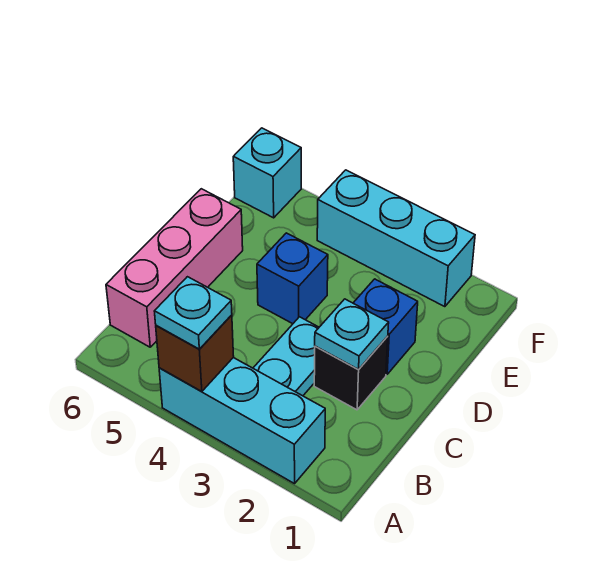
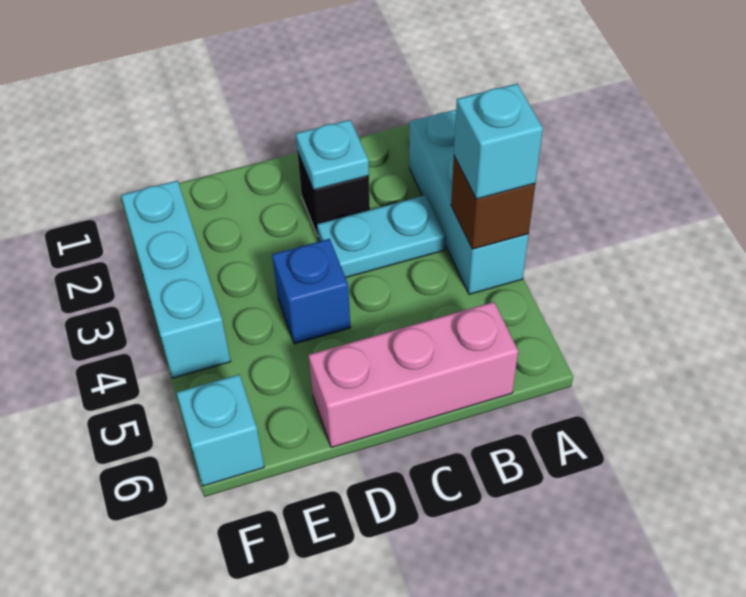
cyan plate A4 level 3 -> cyan brick A4 level 3
blue brick D2 level 1 -> none

